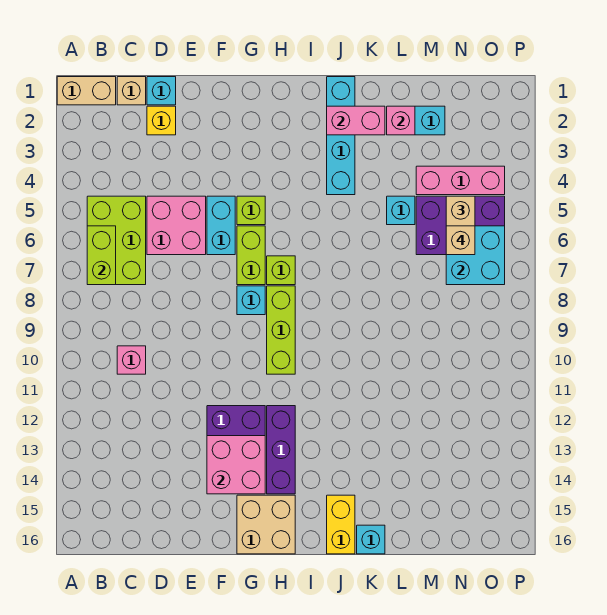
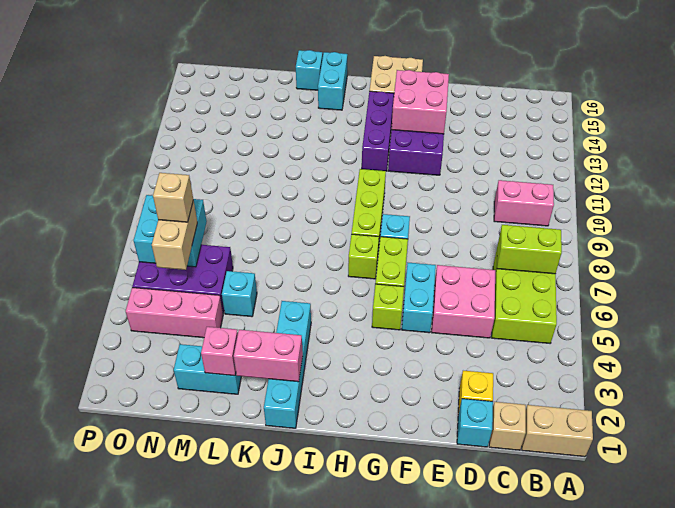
lime brick B6:B7 level 2 -> lime brick B7:C7 level 2
pink brick C10 level 1 -> pink brick B10:C10 level 1
yellow brick J15:J16 level 1 -> cyan brick J15:J16 level 1

